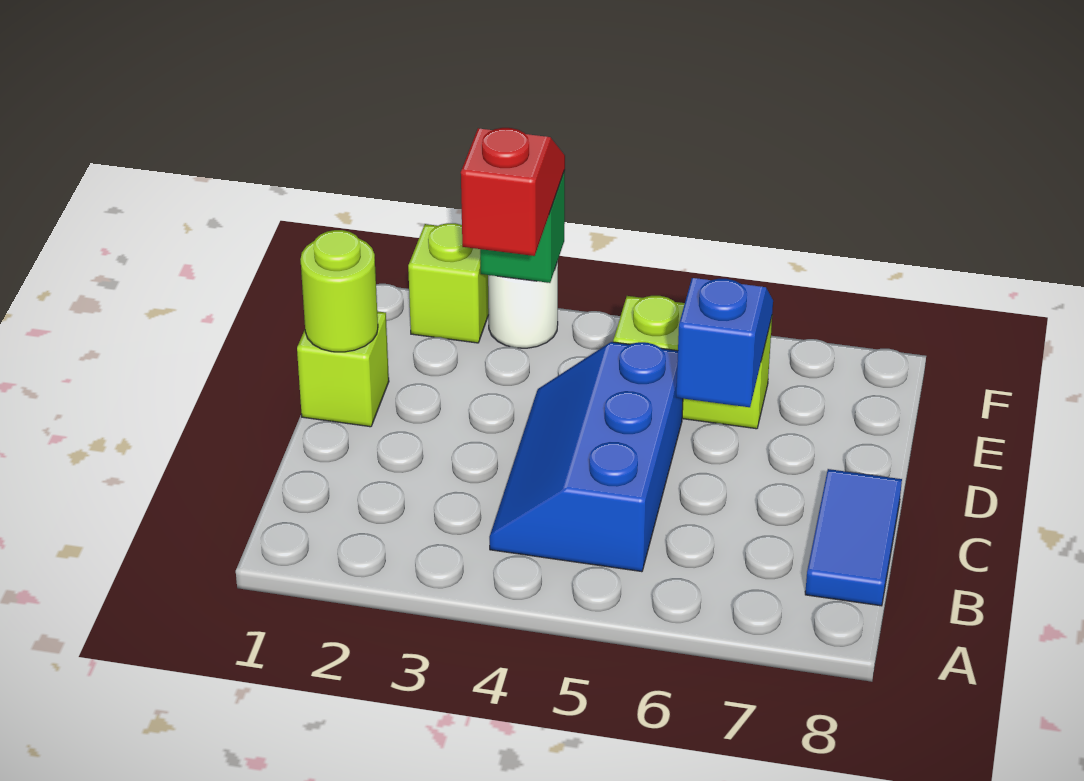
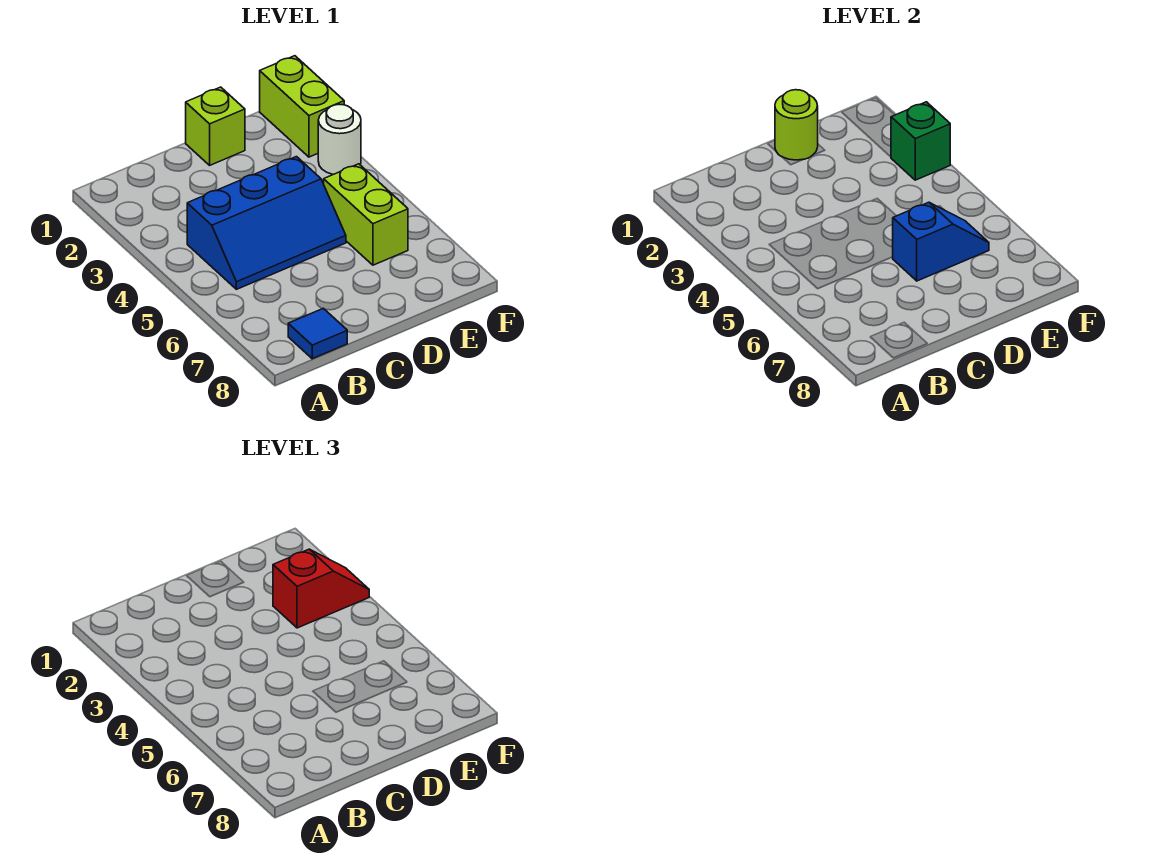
blue slope B4:D5 level 1 top 5 -> blue slope B4:D5 level 1 top 4
blue tile B8:C8 level 1 -> blue tile B8 level 1
lime brick F2 level 1 -> lime brick F1:F2 level 1

